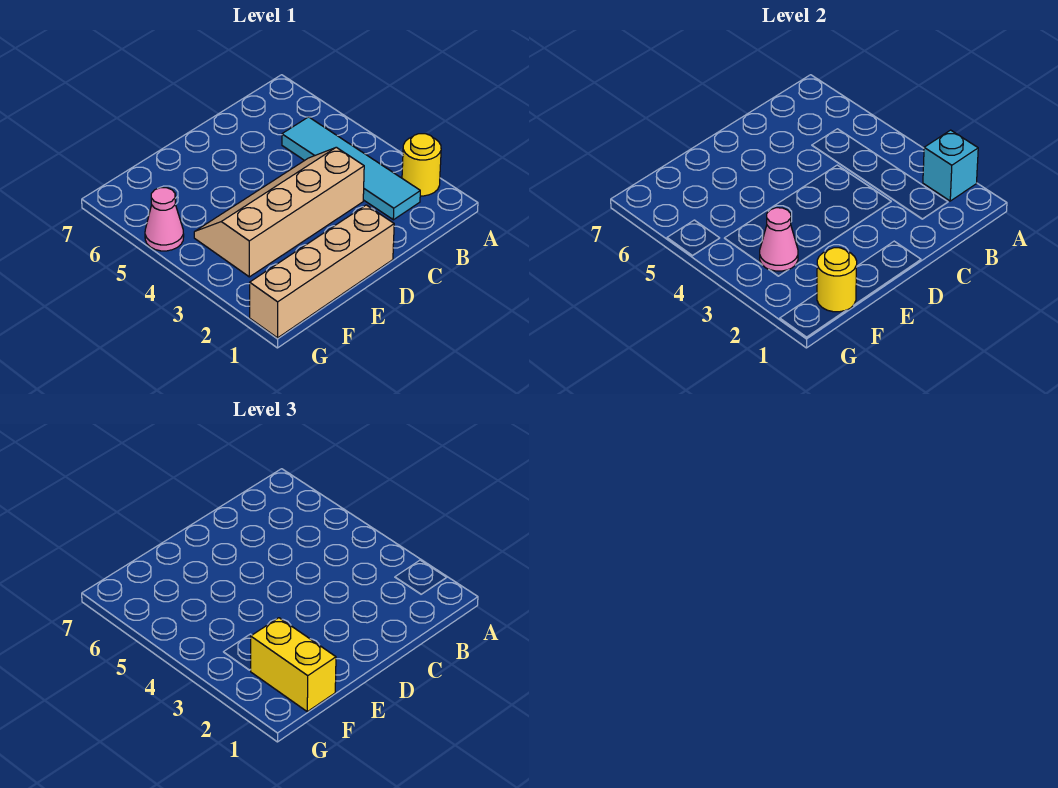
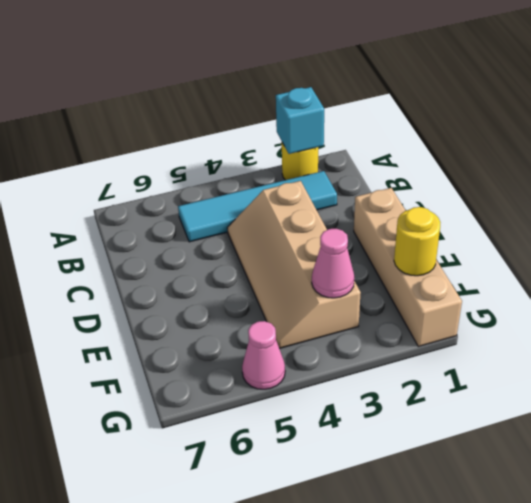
yellow brick F1:F2 level 3 -> none

